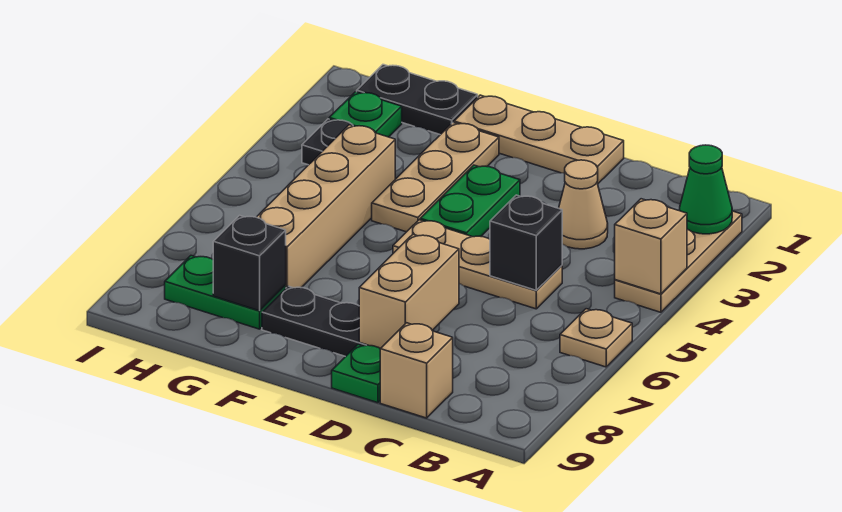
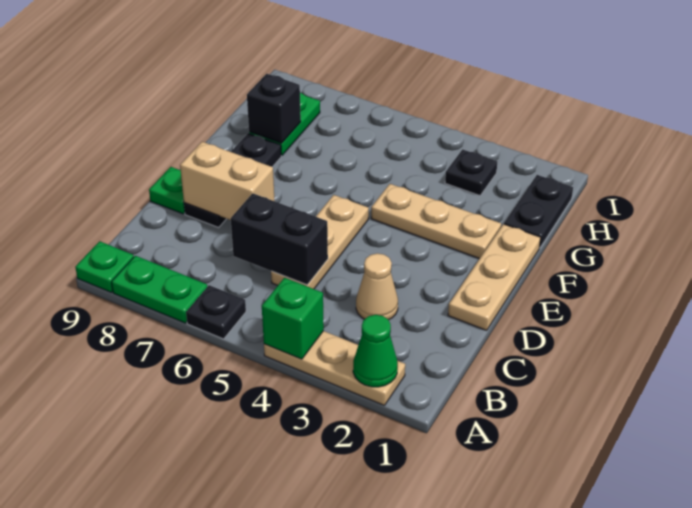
tan brick A4 level 2 -> green brick A4 level 2
tan plate A6 level 1 -> black plate A6 level 1
black brick C5 level 2 -> black brick C5:C6 level 2
tan brick C9 level 1 -> none
green plate E3:E4 level 1 -> green plate A7:A8 level 1
tan brick G4:G7 level 1 -> none
green plate H2 level 1 -> green plate A9 level 1

